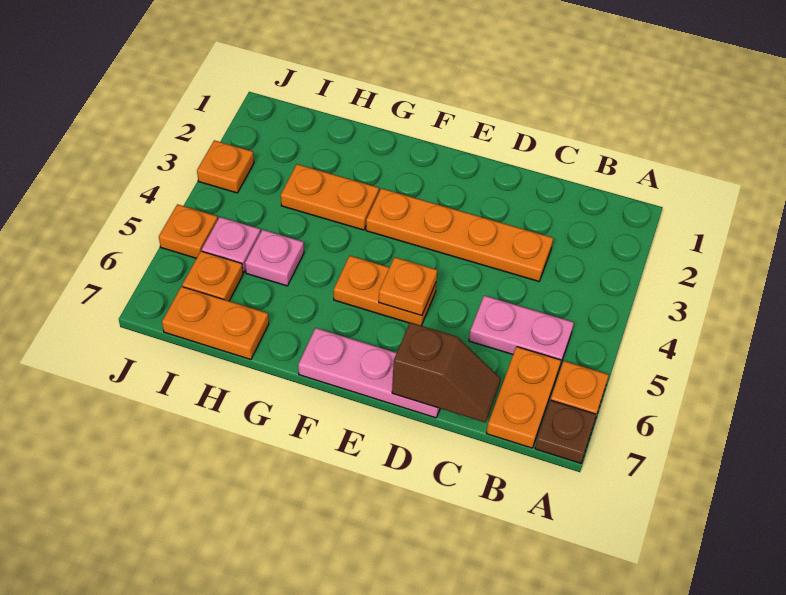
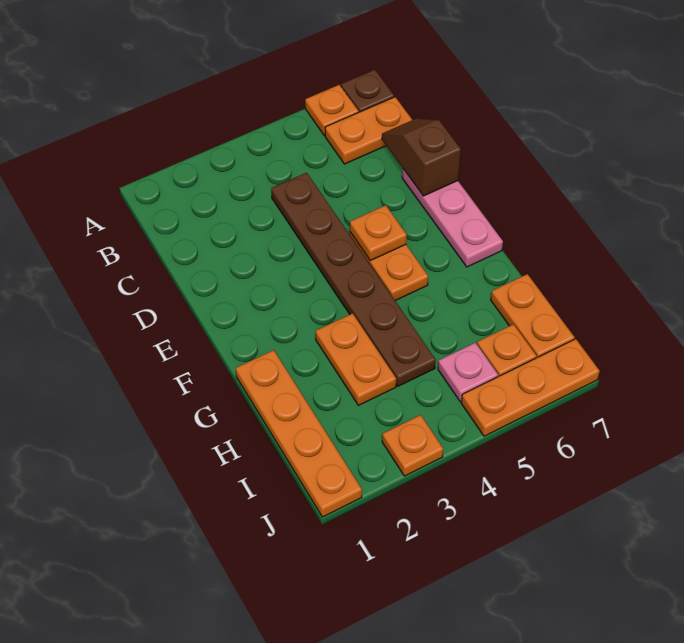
pink plate B5:C5 level 1 -> none
orange plate C3:F3 level 1 -> orange plate G1:J1 level 1
none -> brown plate C4:H4 level 1
pink plate H5 level 1 -> none
orange plate J5 level 1 -> orange plate J5:J7 level 1

